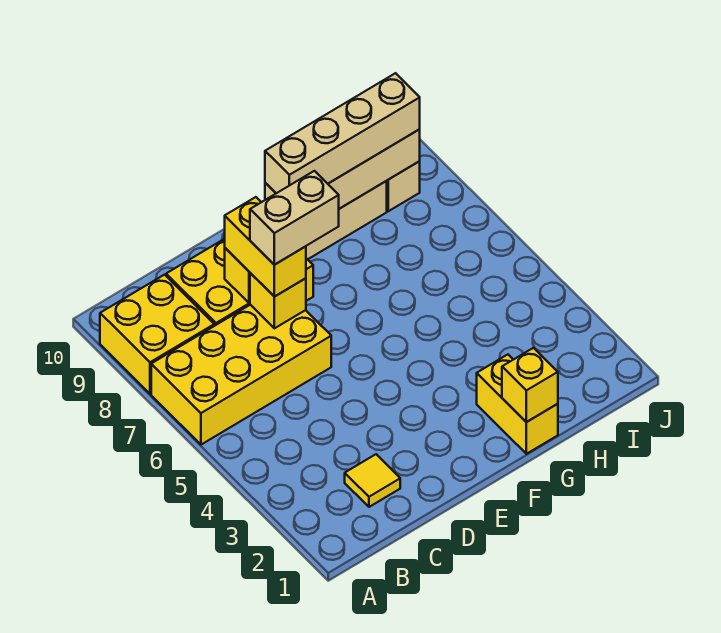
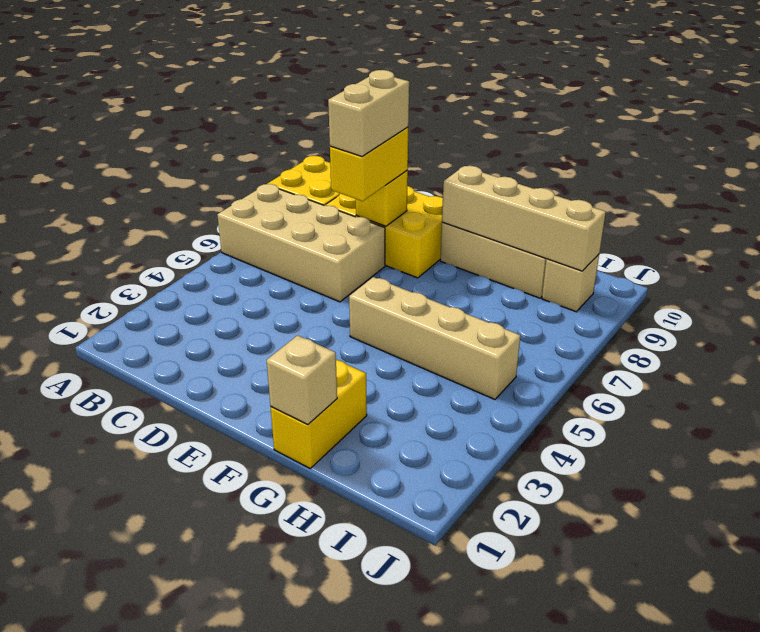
yellow brick A6:D7 level 1 -> tan brick A6:D7 level 1
yellow tile C2 level 1 -> none
yellow brick D7 level 2 -> none
tan brick D7:E7 level 4 -> tan brick D7:D8 level 4
tan brick F9:I9 level 3 -> tan brick F5:I5 level 1
yellow brick G1 level 2 -> tan brick G1 level 2

